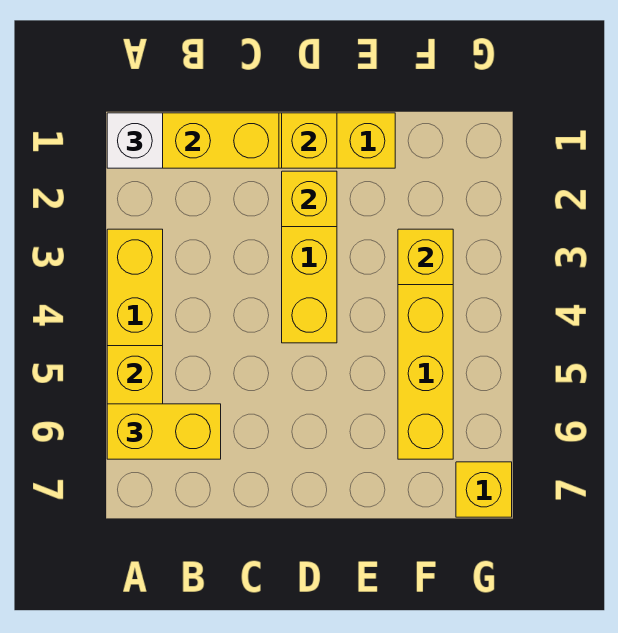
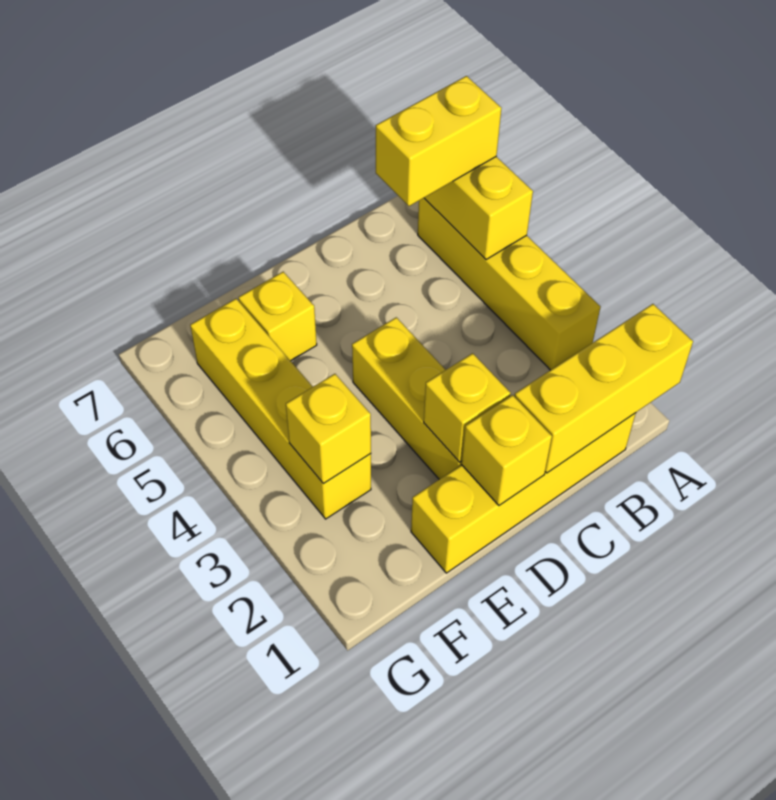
white brick A1 level 3 -> none
yellow brick G7 level 1 -> yellow brick E6 level 1

